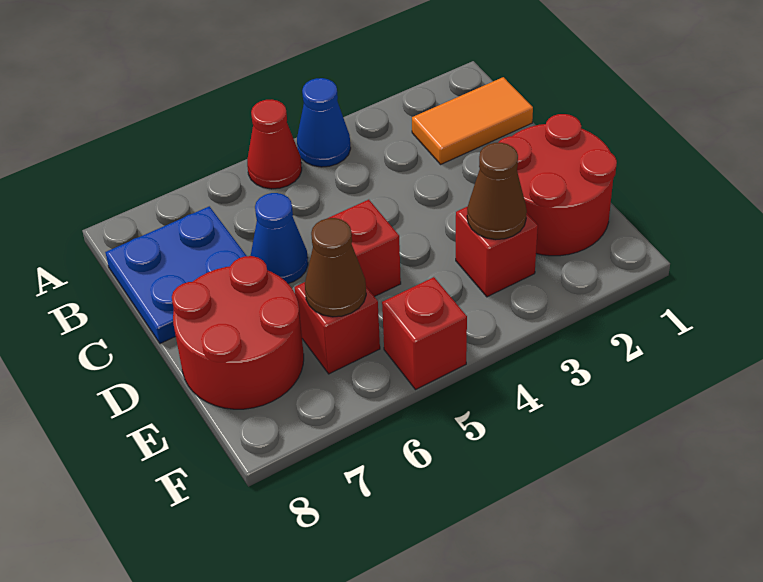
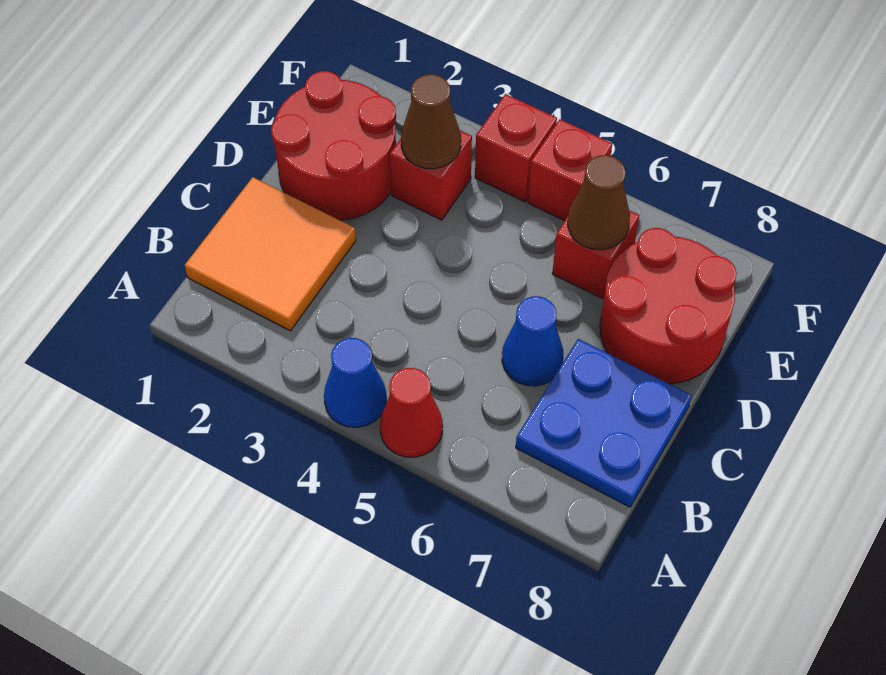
orange tile B1:B2 level 1 -> orange tile B1:C2 level 1
red brick D5 level 1 -> red brick F4 level 1

